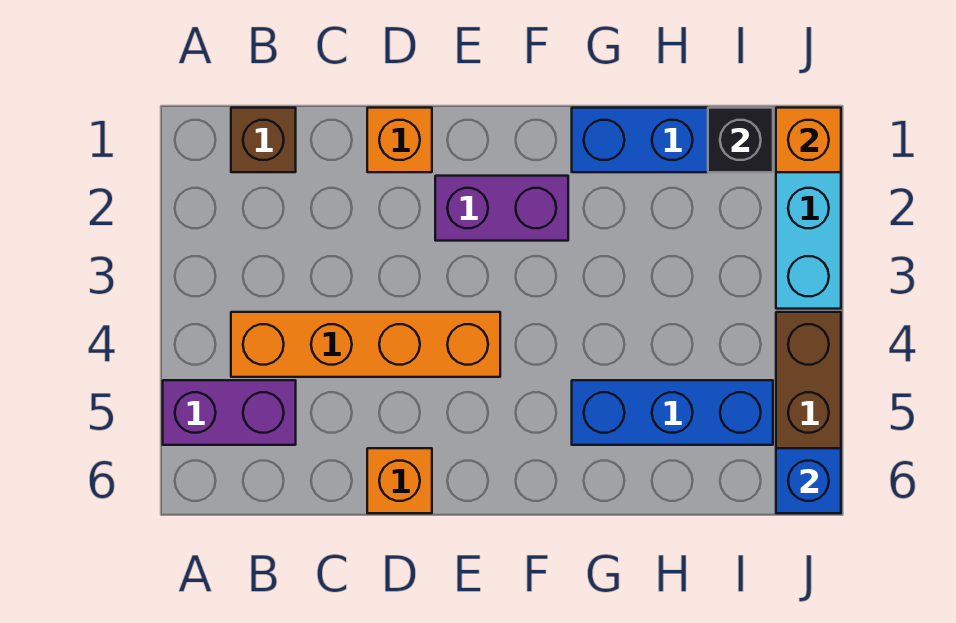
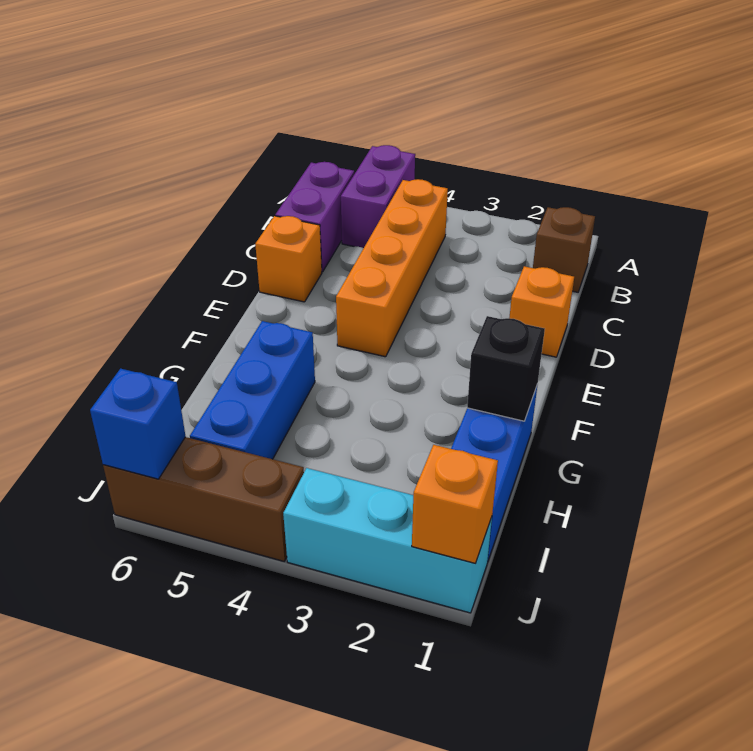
purple brick E2:F2 level 1 -> purple brick B6:C6 level 1
black brick I1 level 2 -> black brick G1 level 2

